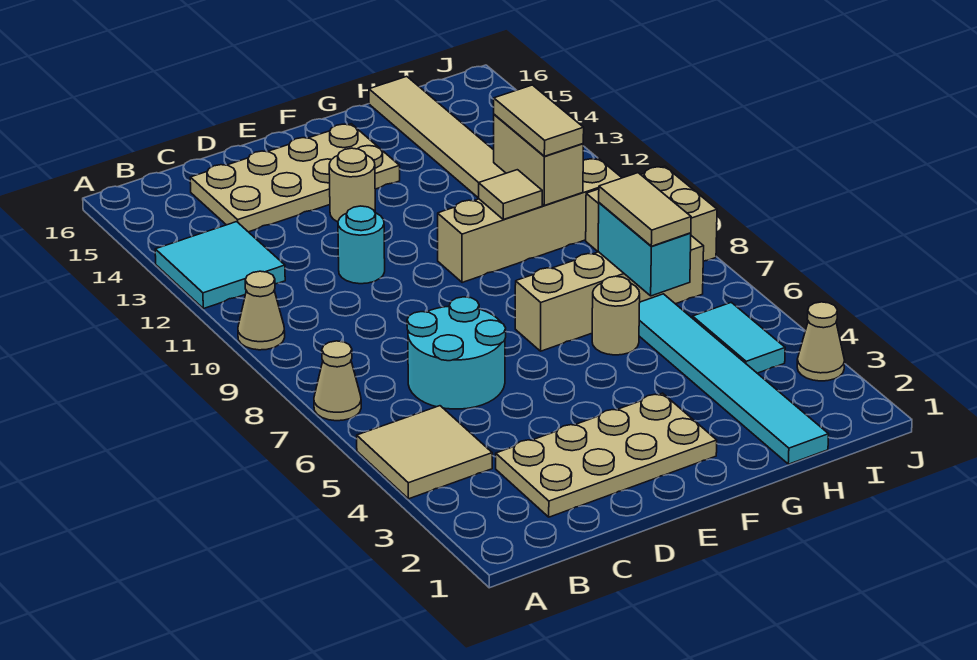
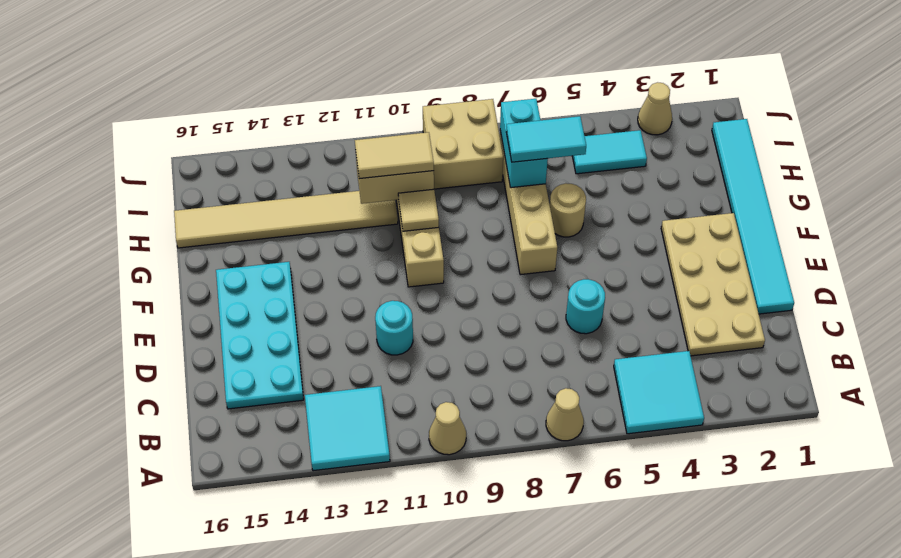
tan tile A4:B5 level 1 -> cyan tile A4:B5 level 1
cyan round brick C6:D7 level 1 -> cyan round brick D6 level 1
tan plate C14:F15 level 1 -> cyan plate C14:F15 level 1
tan round brick E13 level 1 -> none
cyan tile H1:H6 level 1 -> cyan tile D1:I1 level 1
cyan brick H6:H7 level 2 -> cyan brick H7:I7 level 2
tan tile H6:H7 level 3 -> cyan tile H6:H7 level 3

